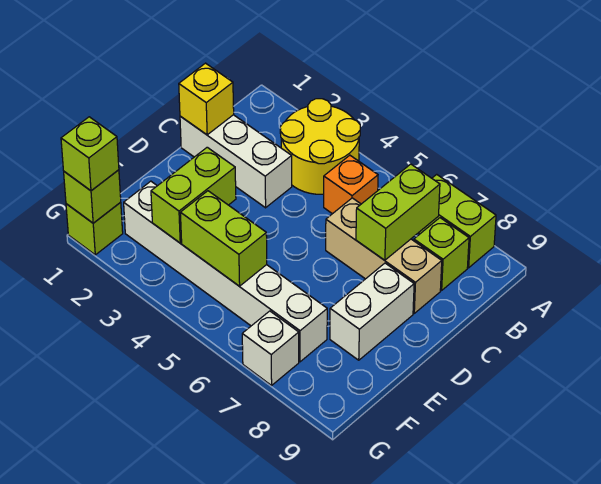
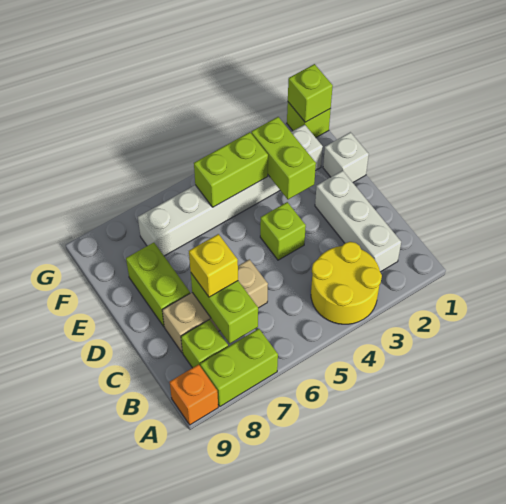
orange brick B5 level 1 -> orange brick A9 level 1
white brick C1:C3 level 1 -> white brick B2:D2 level 1
yellow brick C1 level 2 -> yellow brick C7 level 3
white brick D8:E8 level 1 -> lime brick D8:E8 level 1
lime brick G1 level 3 -> lime brick D4 level 1
white brick G7 level 1 -> white brick E1 level 1

